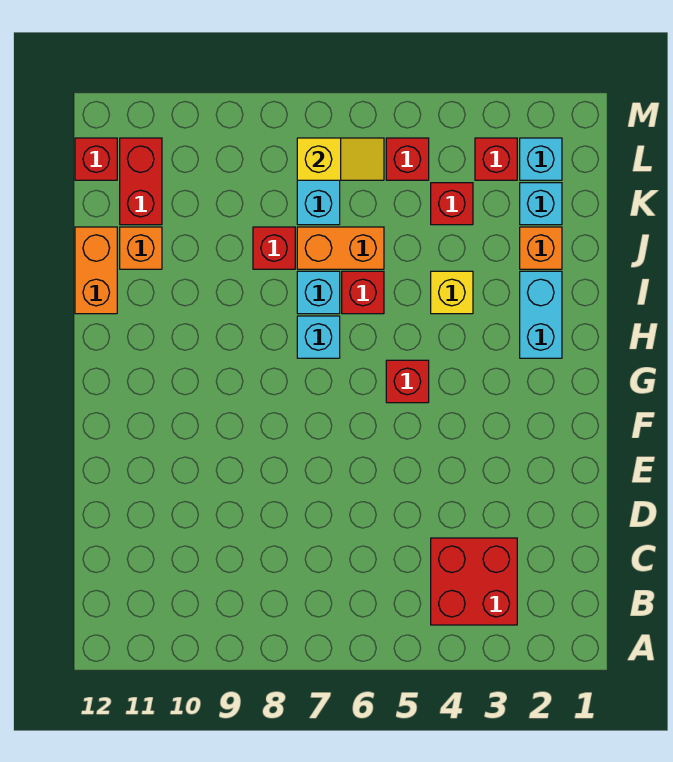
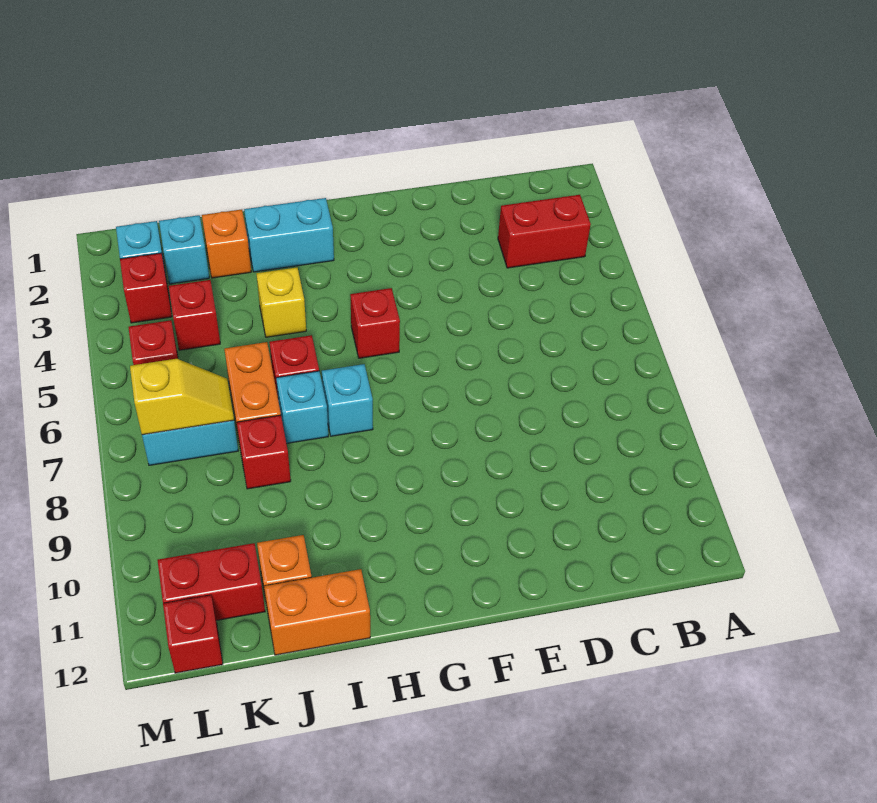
red brick B3:C4 level 1 -> red brick B3:C3 level 1
yellow slope L6:L7 level 2 top 7 -> yellow slope K7:L7 level 2 top L

